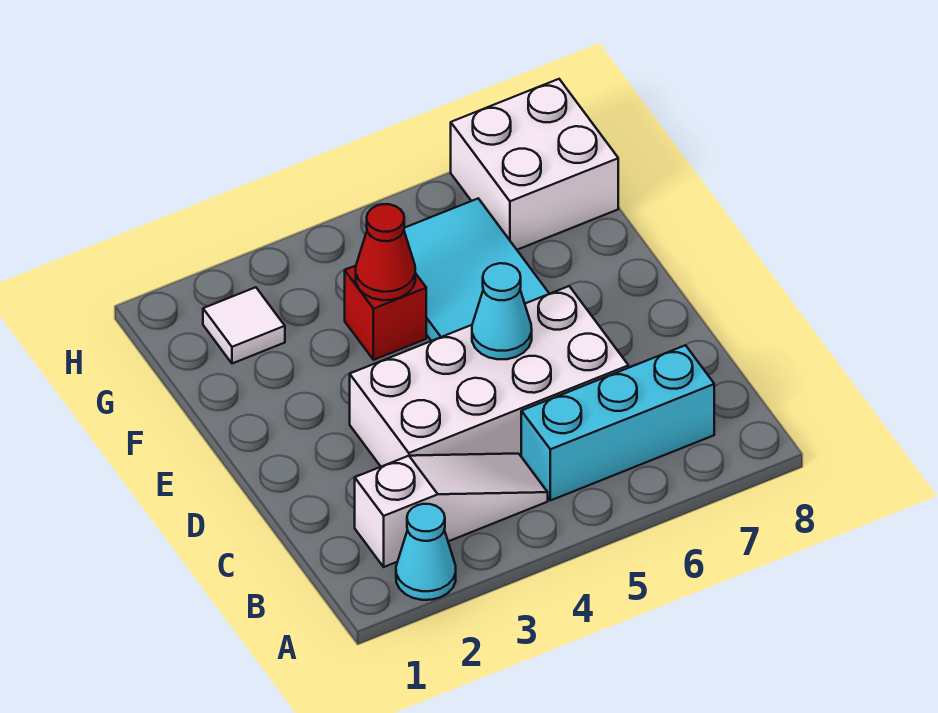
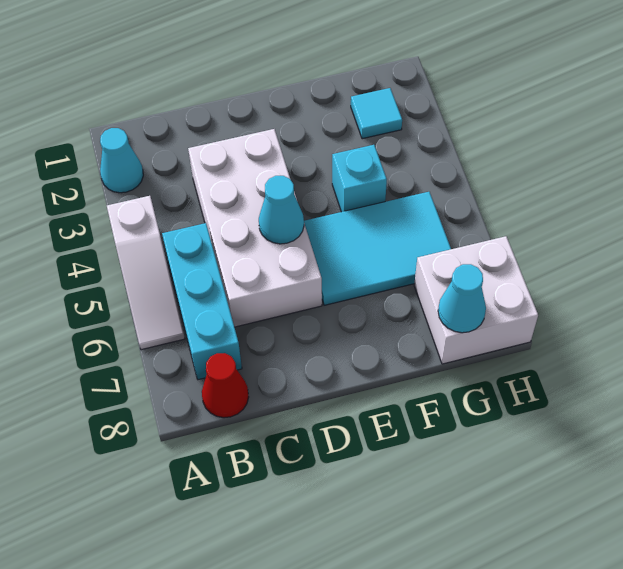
white slope B2:B4 level 1 top 2 -> white slope A4:A6 level 1 top 4
red brick F4 level 1 -> cyan brick F4 level 1
red cone F4 level 2 -> red cone B8 level 1
white tile G2 level 1 -> cyan tile G2 level 1
none -> cyan cone G8 level 2

